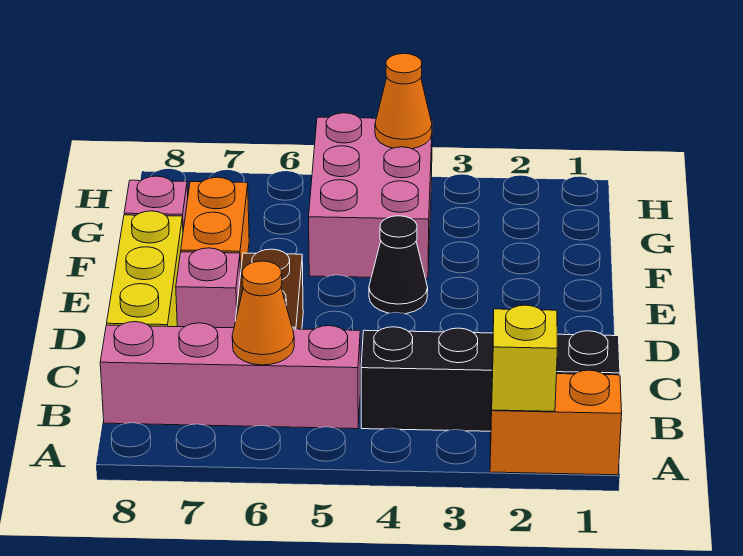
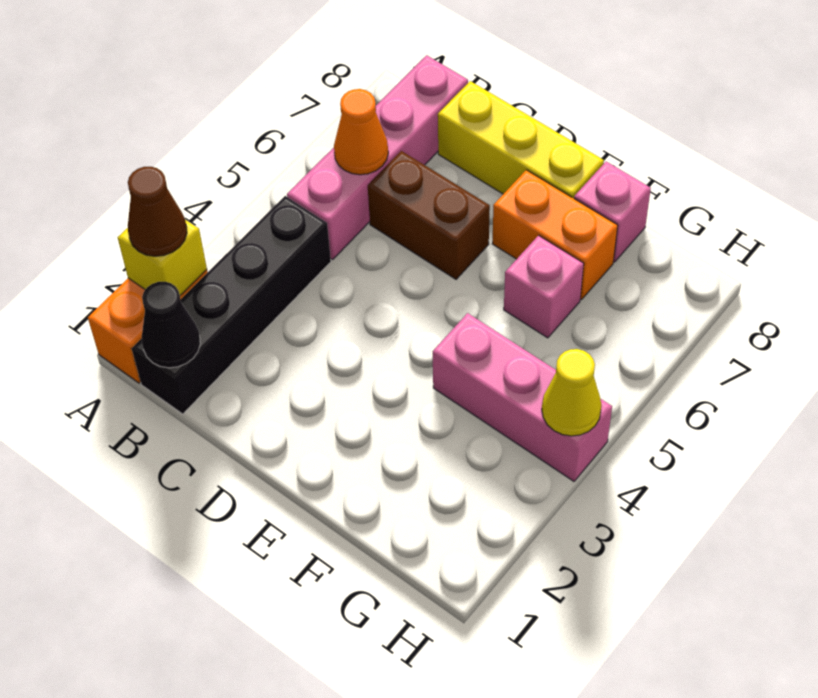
none -> brown cone A2 level 3
pink brick D7 level 1 -> pink brick F6 level 1
black cone E4 level 1 -> black cone B1 level 2
pink brick F4:H5 level 1 -> pink brick F4:H4 level 1
orange cone H4 level 2 -> yellow cone H4 level 2

